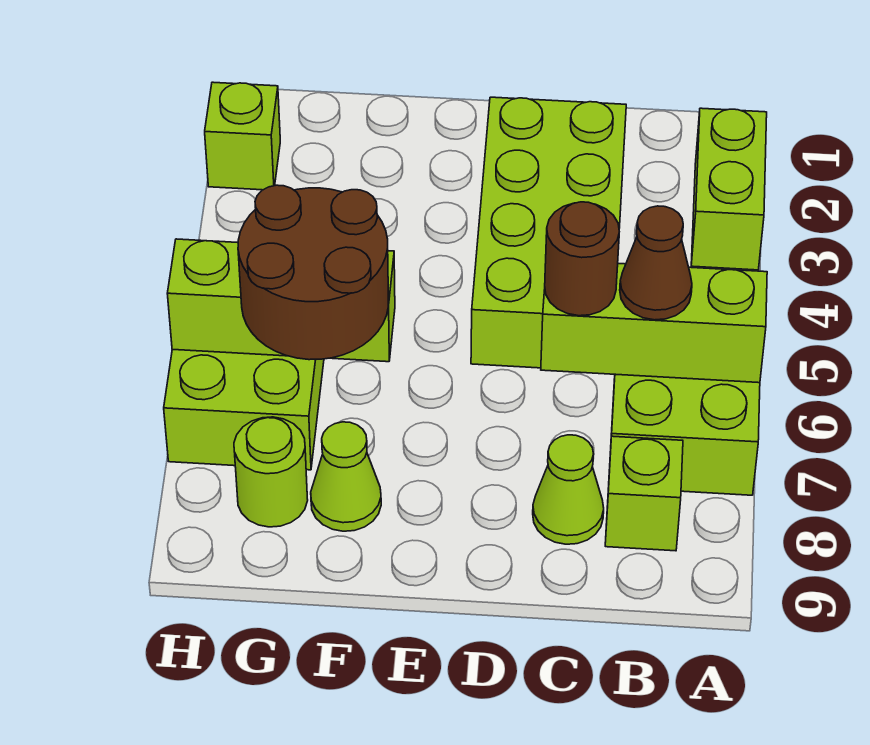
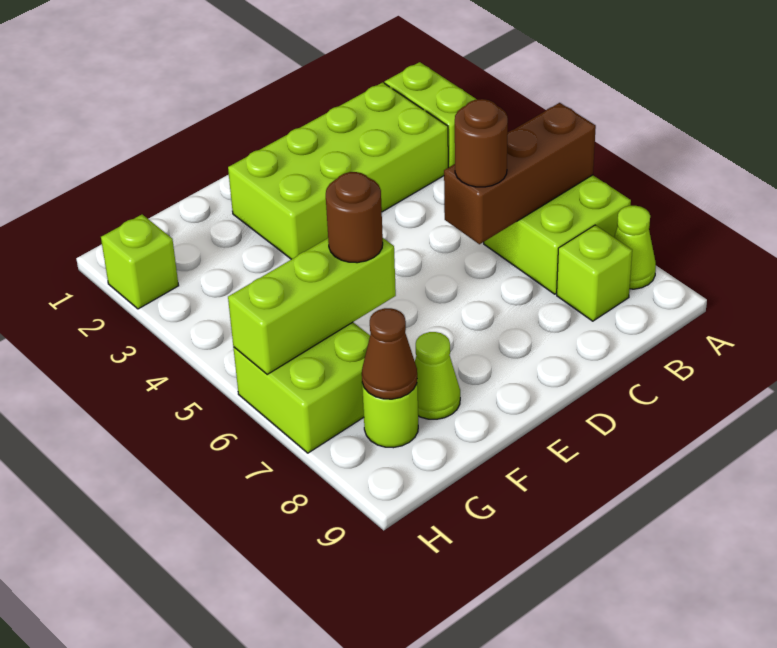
lime brick A6:C6 level 2 -> brown brick A6:C6 level 2
brown cone B6 level 3 -> brown cone G8 level 2
lime brick C2:D5 level 1 -> lime brick B2:E3 level 1
lime cone C8 level 1 -> lime cone A8 level 1
brown round brick F6:G7 level 3 -> brown round brick F6 level 3

